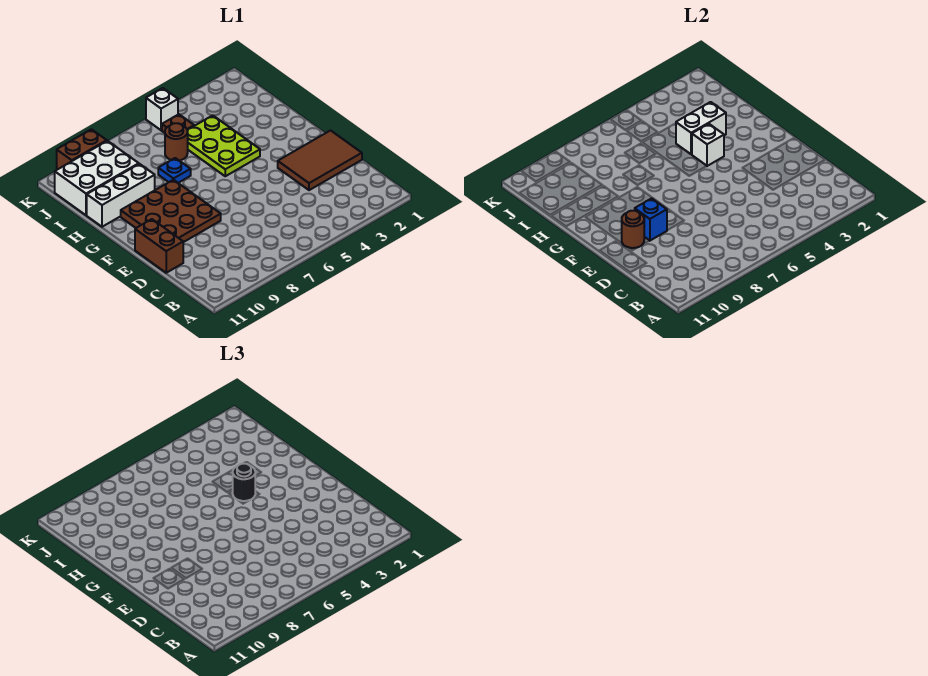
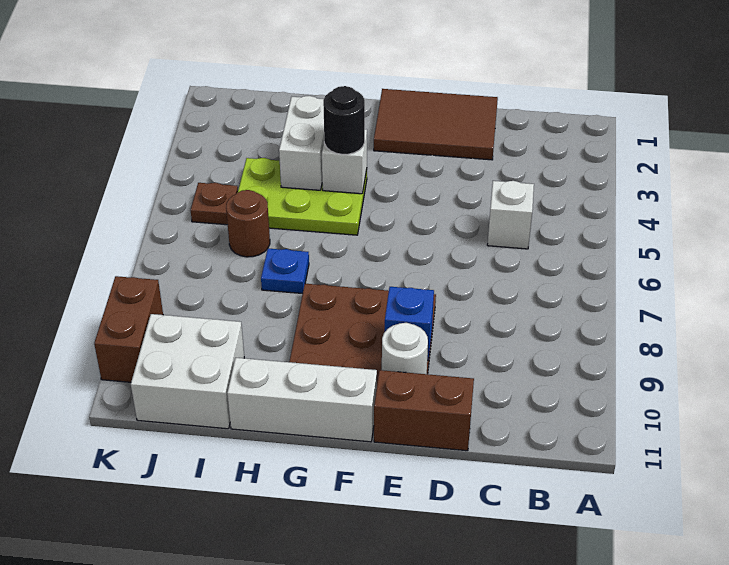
brown tile D1:E3 level 1 -> brown tile D1:F2 level 1
brown round brick E10 level 2 -> white round brick E10 level 2
white brick H9:H11 level 1 -> white brick F11:H11 level 1
white brick I9:J11 level 1 -> white brick I10:J11 level 1
white brick K5 level 1 -> white brick C5 level 1

